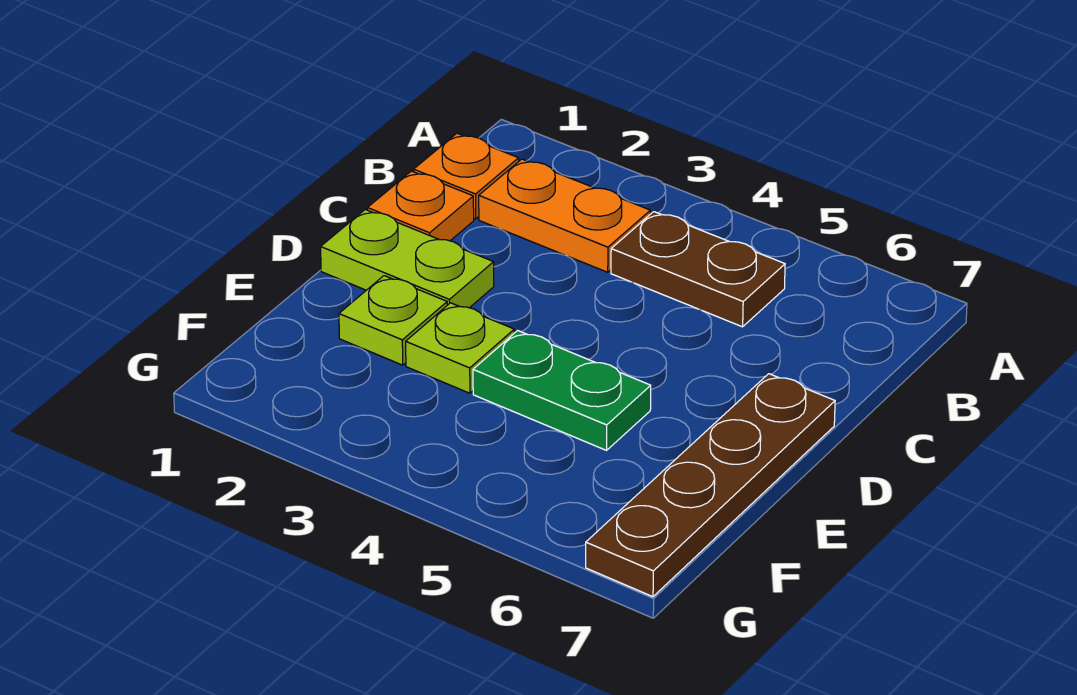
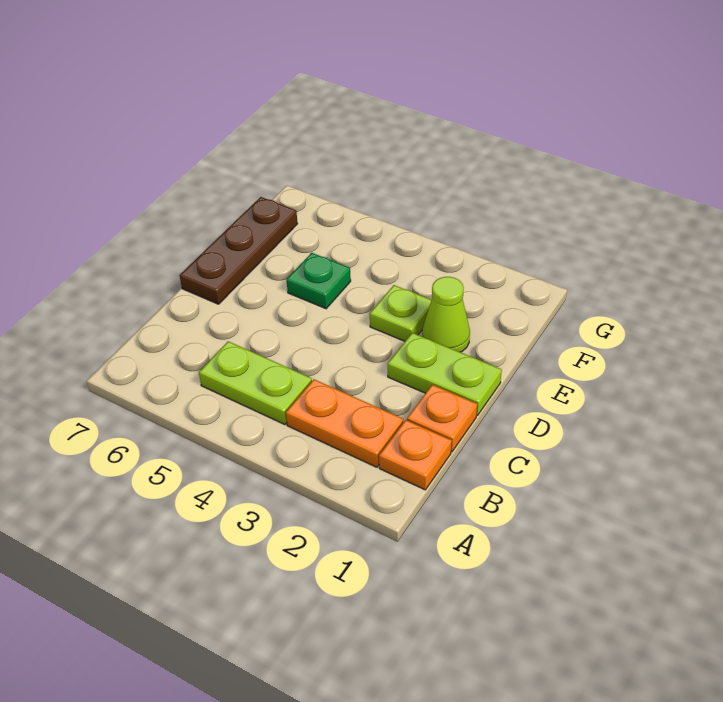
brown plate B4:B5 level 1 -> lime plate B4:B5 level 1
brown plate D7:G7 level 1 -> brown plate D7:F7 level 1
lime plate E2 level 1 -> lime cone E2 level 1
green plate E4:E5 level 1 -> green plate E5 level 1

